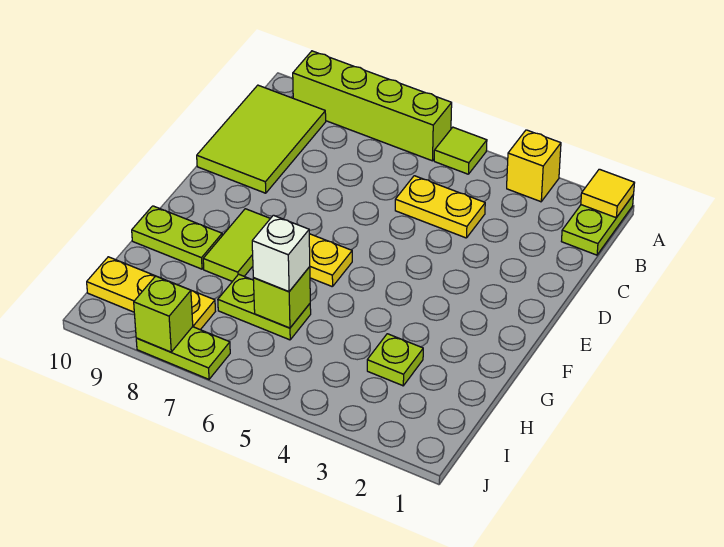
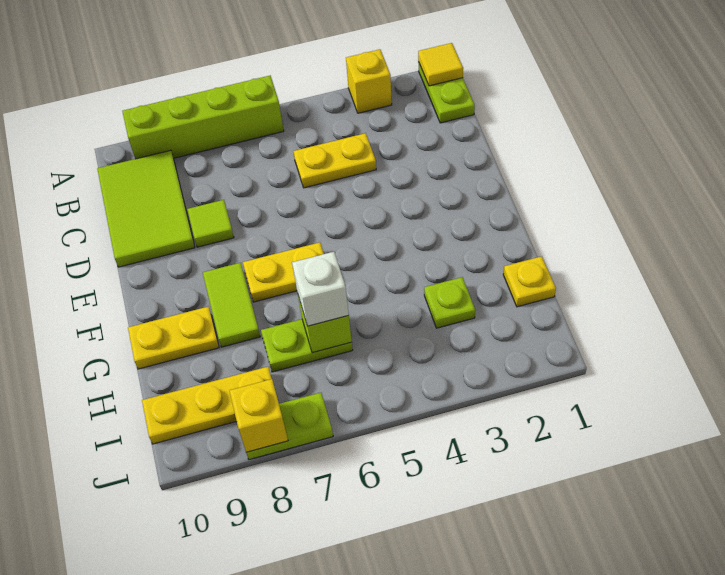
lime tile A5 level 1 -> lime tile D8 level 1
lime plate G9:G10 level 1 -> yellow plate G9:G10 level 1
none -> yellow plate H1 level 1
lime brick J8 level 2 -> yellow brick J8 level 2

